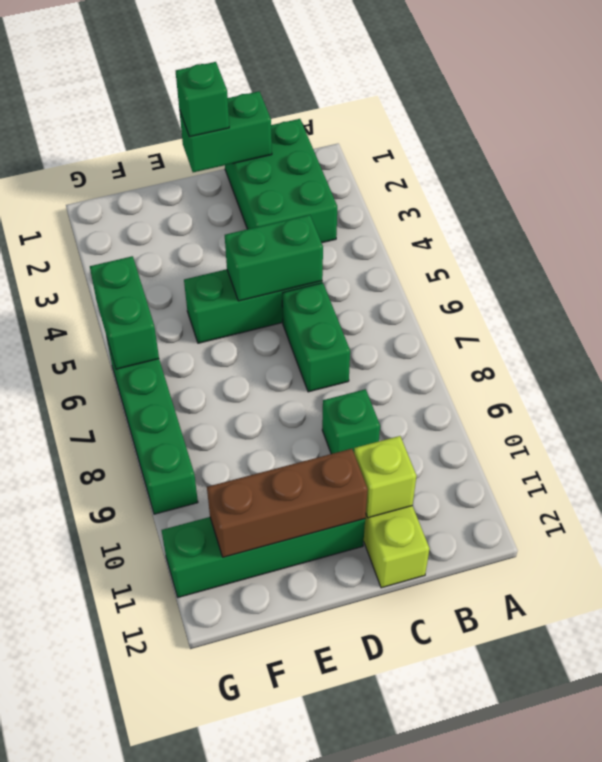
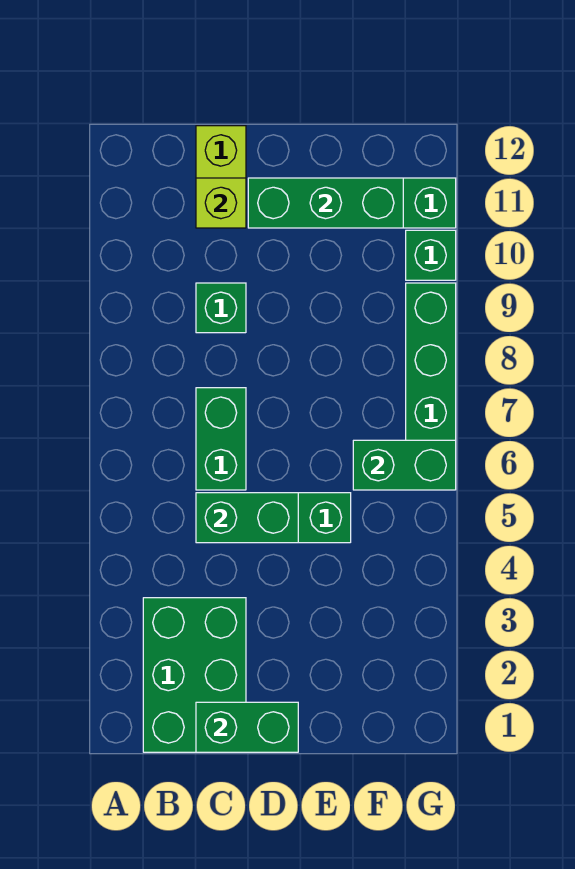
green brick D1 level 3 -> green brick G10 level 1
brown brick D11:F11 level 2 -> green brick D11:F11 level 2
green brick G5:G6 level 2 -> green brick F6:G6 level 2

